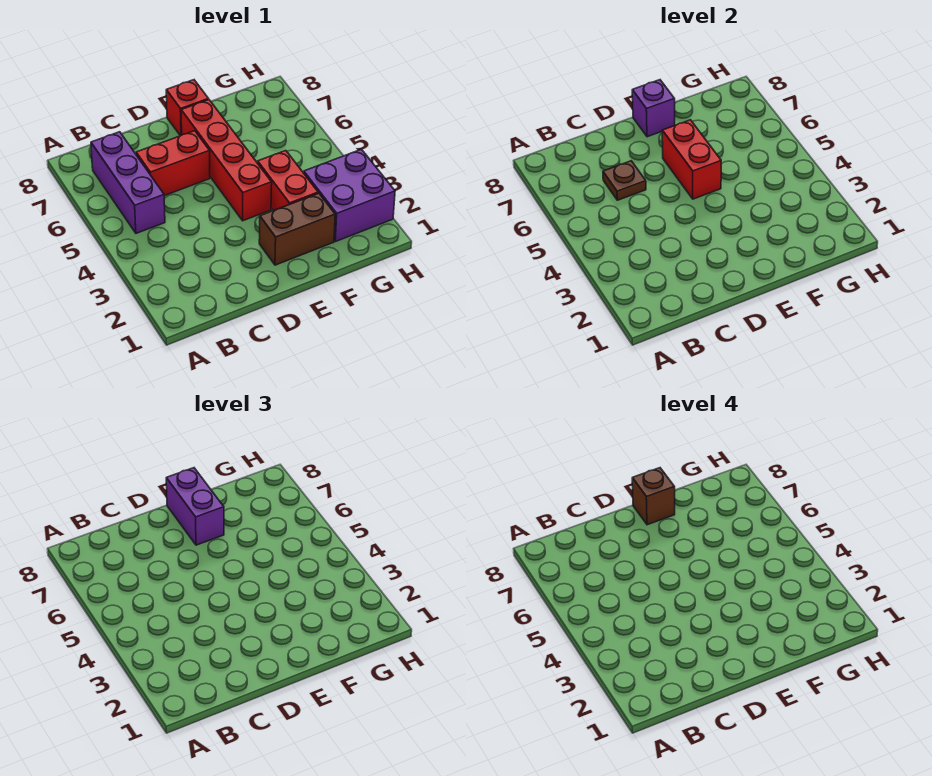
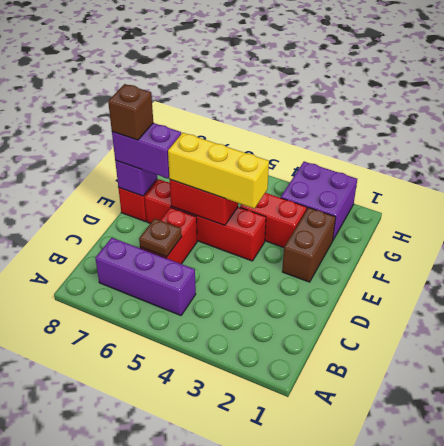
none -> yellow brick E4:E6 level 3

